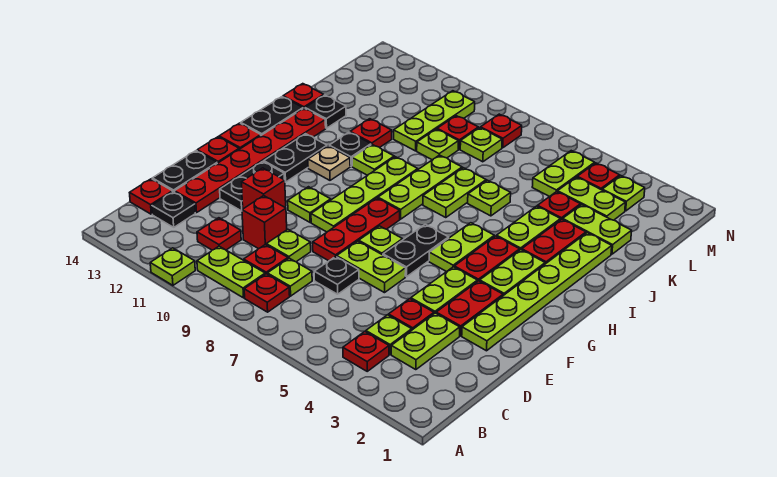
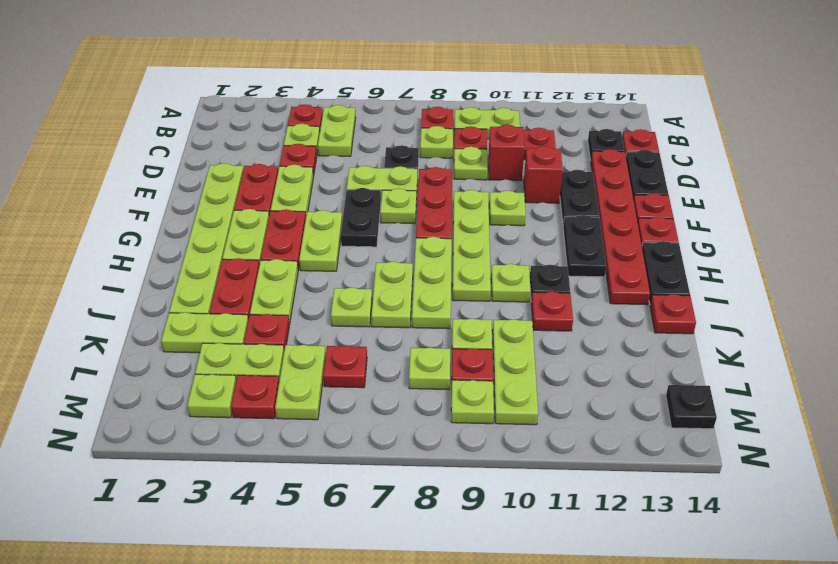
lime plate A11 level 1 -> lime plate M9 level 1
lime plate C3:D3 level 1 -> lime plate B5:C5 level 1
tan plate H11 level 1 -> none
black plate J13 level 1 -> black plate M14 level 1
red plate M8 level 1 -> red plate L6 level 1

